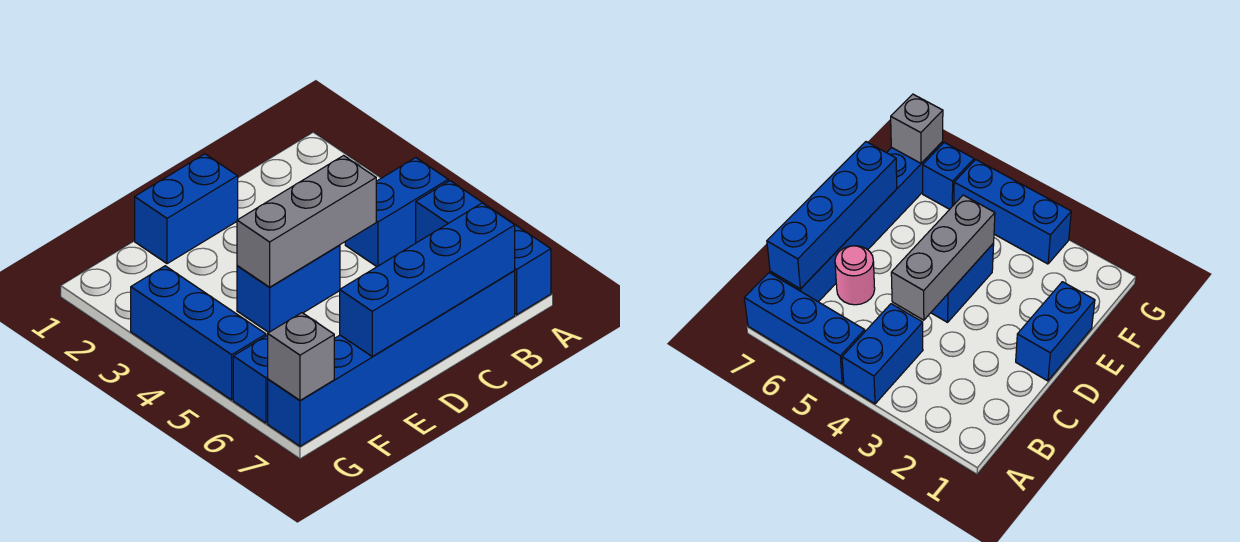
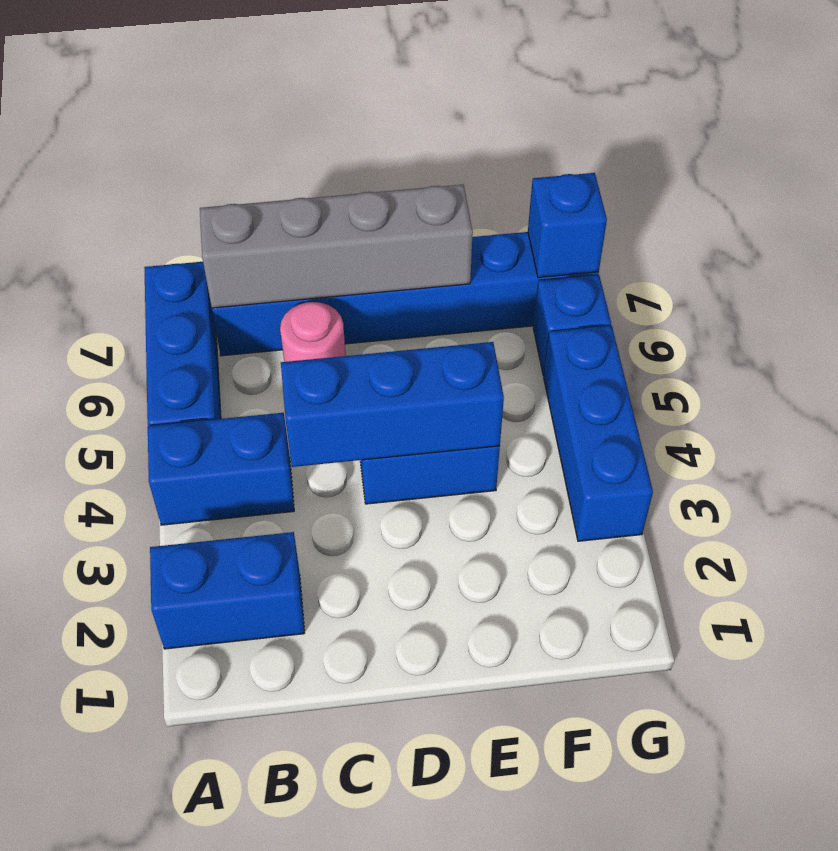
blue brick B7:E7 level 2 -> grey brick B7:E7 level 2
grey brick C4:E4 level 2 -> blue brick C4:E4 level 2
blue brick D1:E1 level 1 -> blue brick A2:B2 level 1
grey brick G7 level 2 -> blue brick G7 level 2

